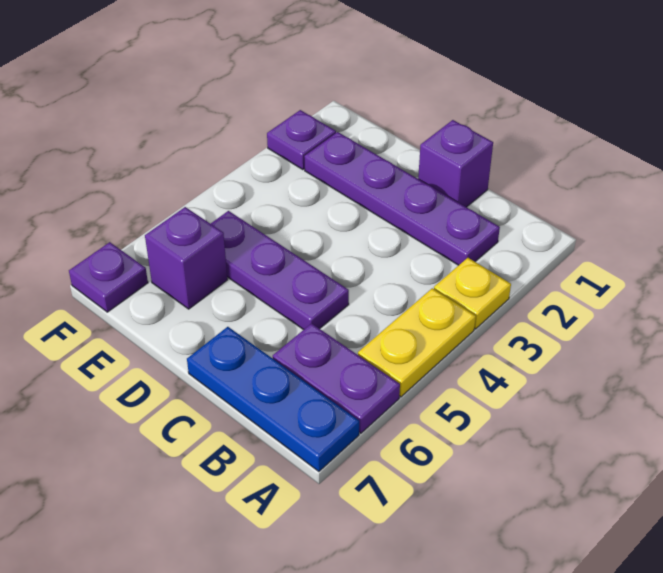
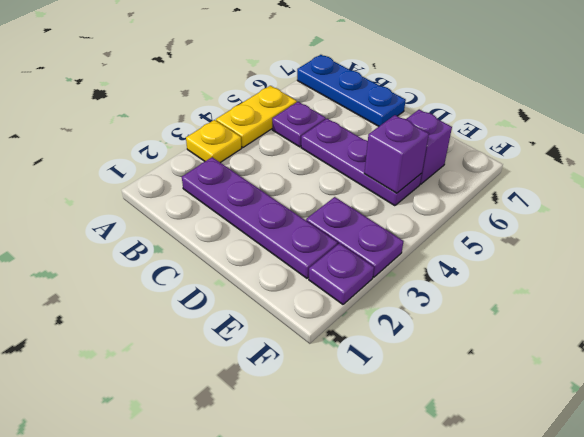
purple plate A6:B6 level 1 -> purple plate E3:F3 level 1
purple brick C1 level 1 -> purple brick E5 level 2
purple plate F7 level 1 -> purple plate B5 level 1

